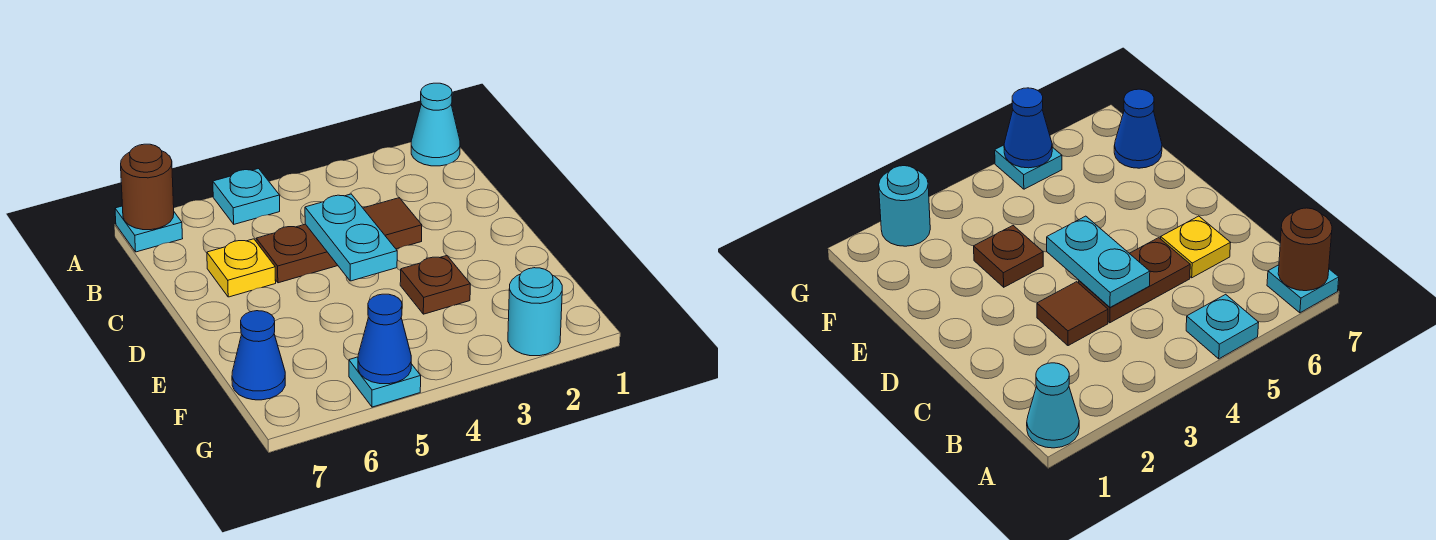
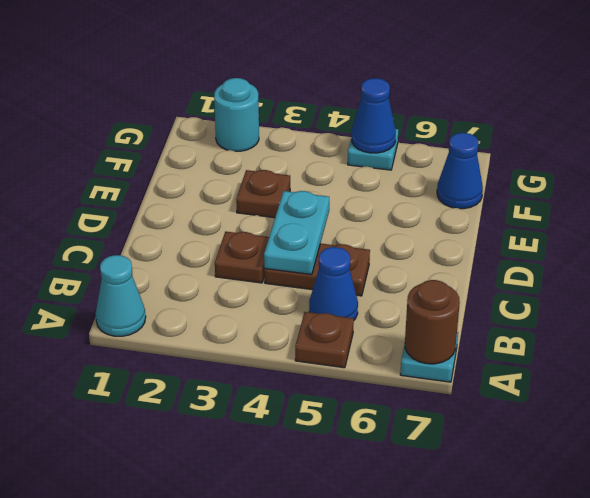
cyan plate A5 level 1 -> brown plate A5 level 1
none -> blue cone B5 level 1
brown tile C3 level 1 -> brown plate C3 level 1
yellow plate C6 level 1 -> none

